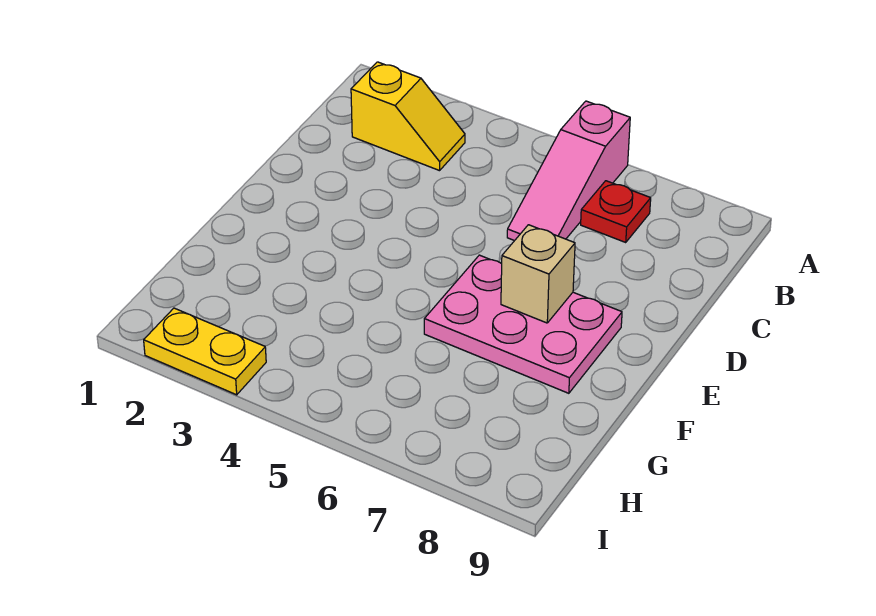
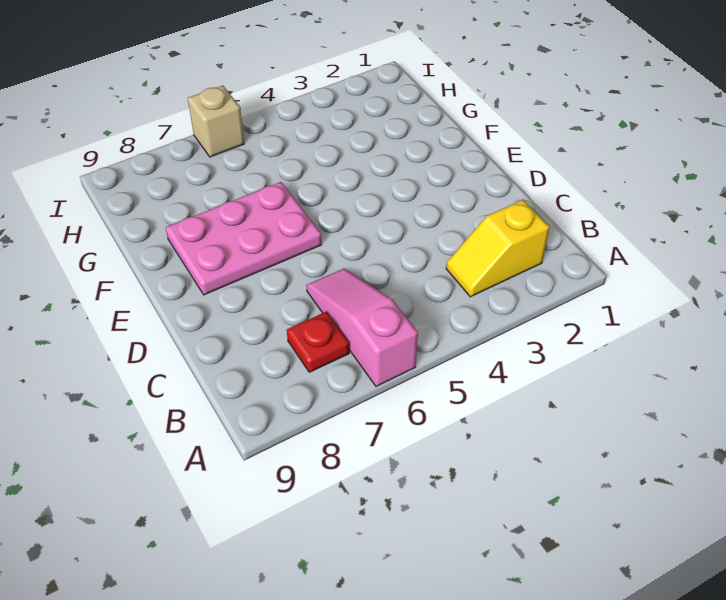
tan brick E7 level 2 -> tan brick I6 level 1
yellow plate I2:I3 level 1 -> none

